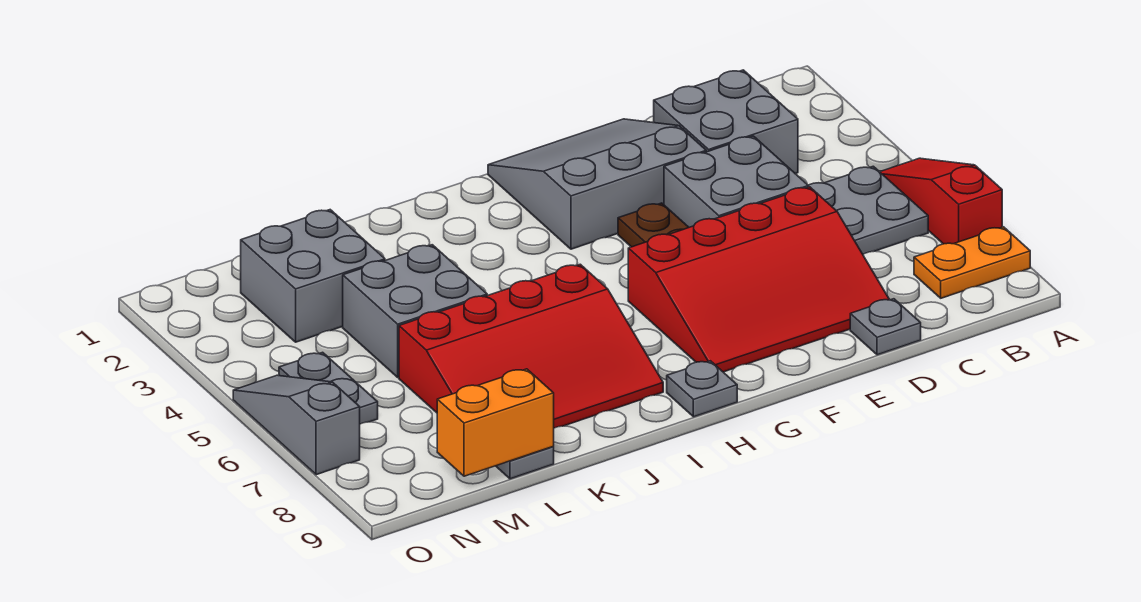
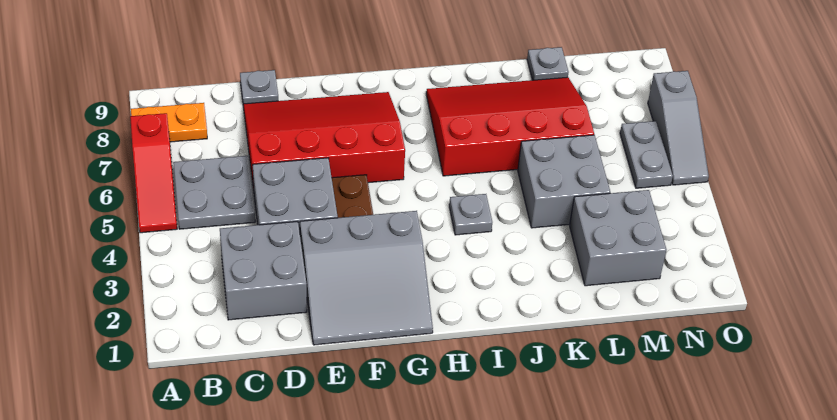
grey plate H9 level 1 -> grey plate I4 level 1
orange brick L9:M9 level 2 -> none

